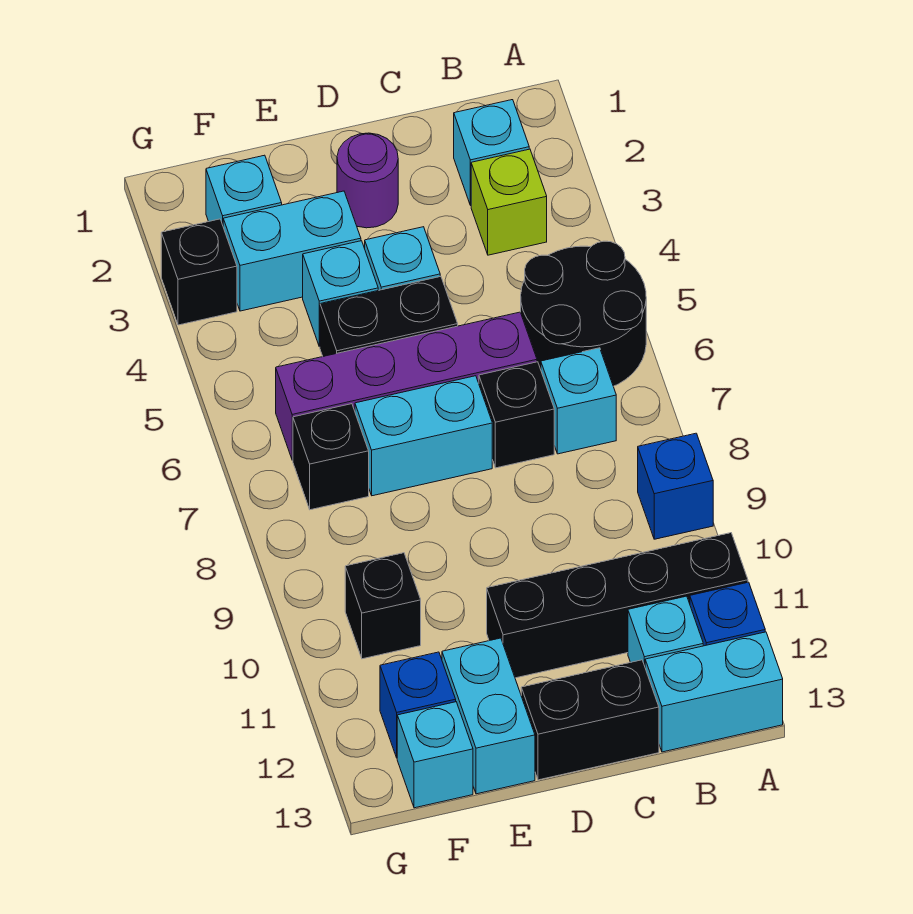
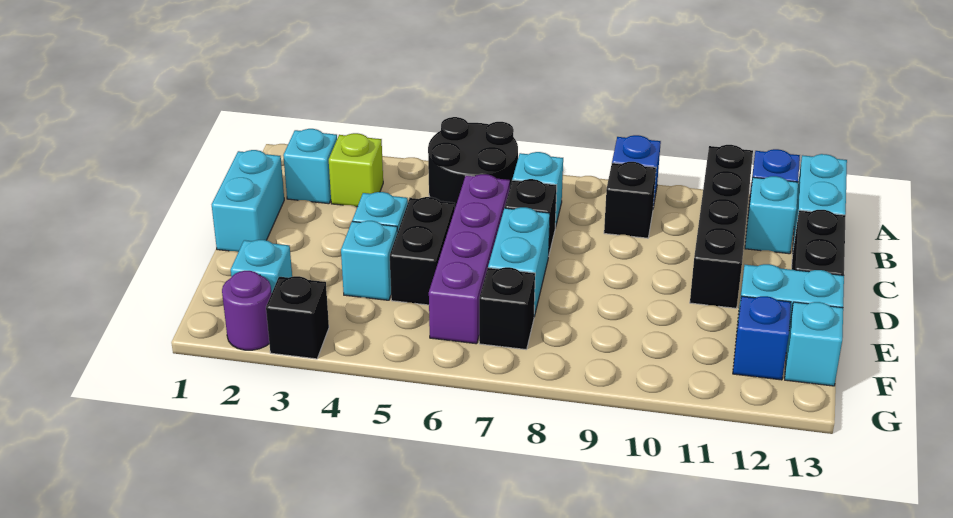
purple round brick D2 level 1 -> purple round brick G2 level 1
cyan brick E3:F3 level 1 -> cyan brick C1:D1 level 1
black brick F10 level 1 -> black brick B9 level 1

